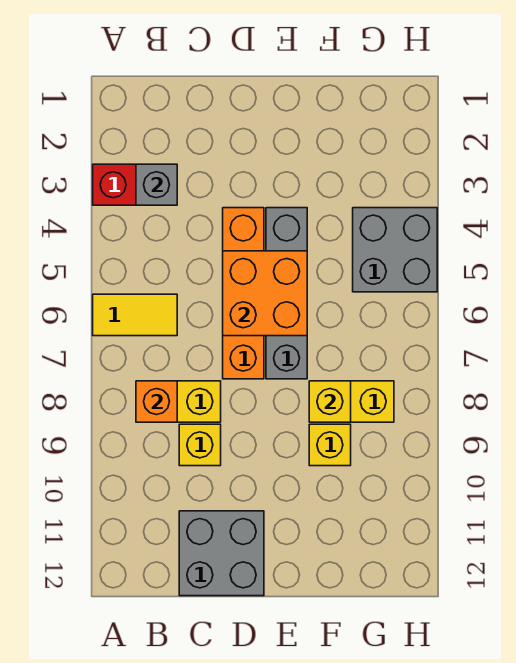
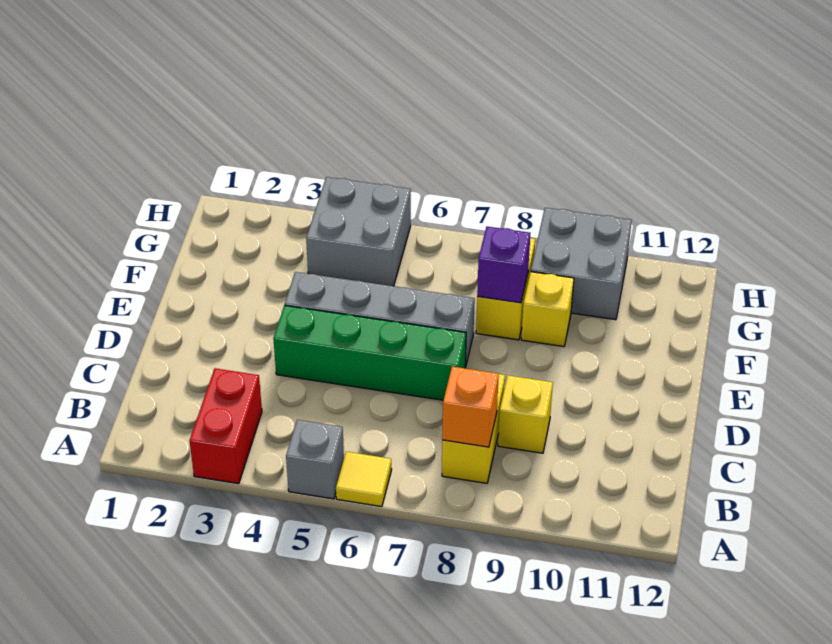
yellow tile A6:B6 level 1 -> yellow tile A6 level 1
grey brick B3 level 2 -> grey brick A5 level 1
grey brick C11:D12 level 1 -> grey brick G9:H10 level 1
orange brick D4:D7 level 1 -> green brick D4:D7 level 1
orange brick D5:E6 level 2 -> none
yellow brick F8 level 2 -> purple brick F8 level 2

